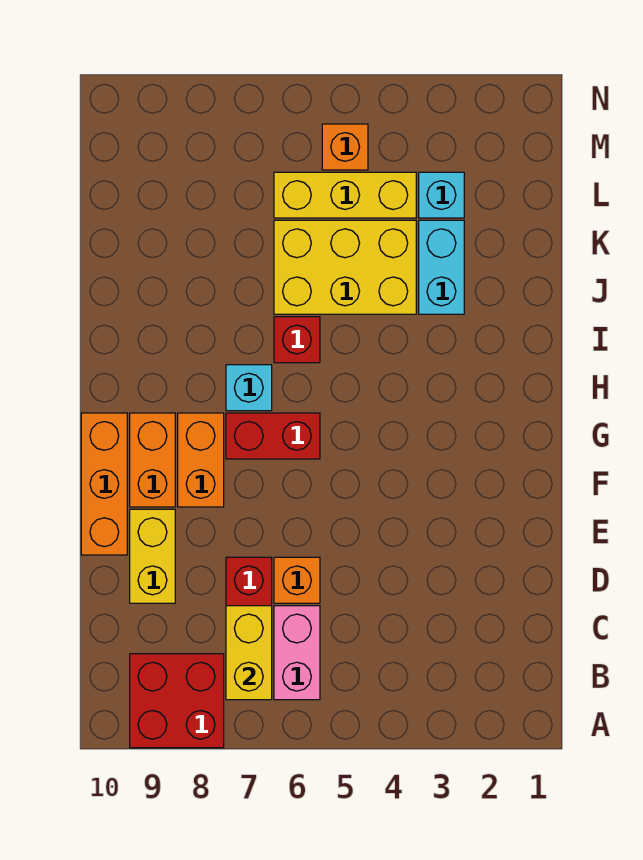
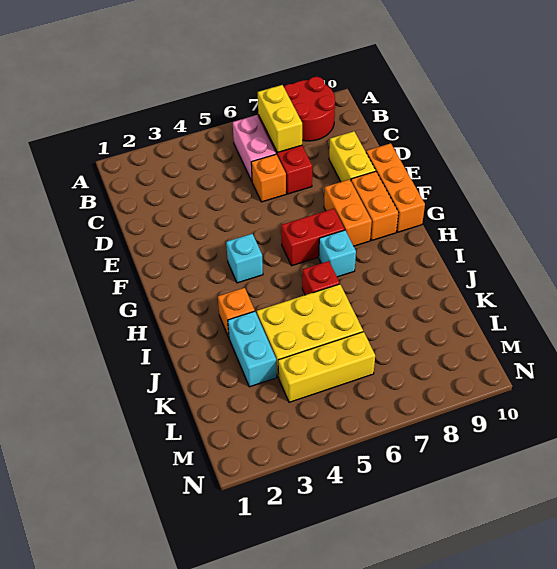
red brick A8:B9 level 1 -> red round brick A8:B9 level 1
cyan brick L3 level 1 -> cyan brick G4 level 1
orange brick M5 level 1 -> orange brick I3 level 1

